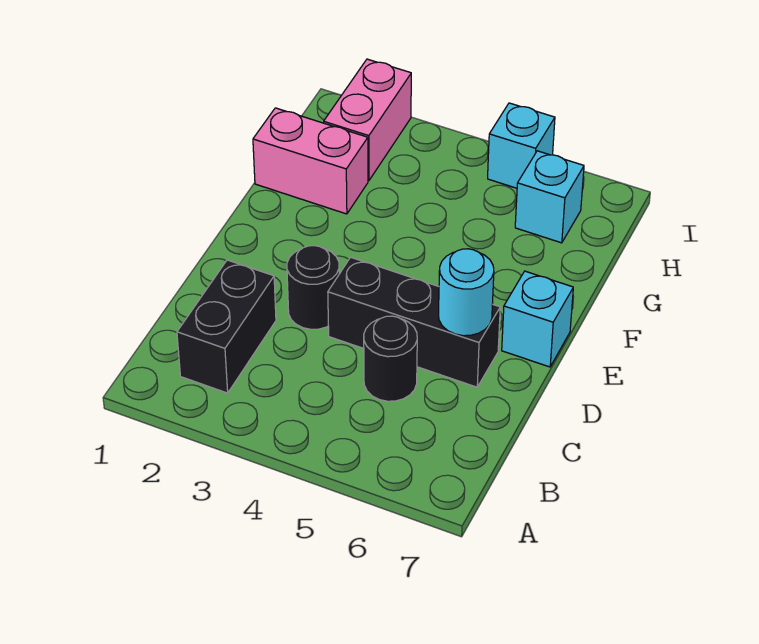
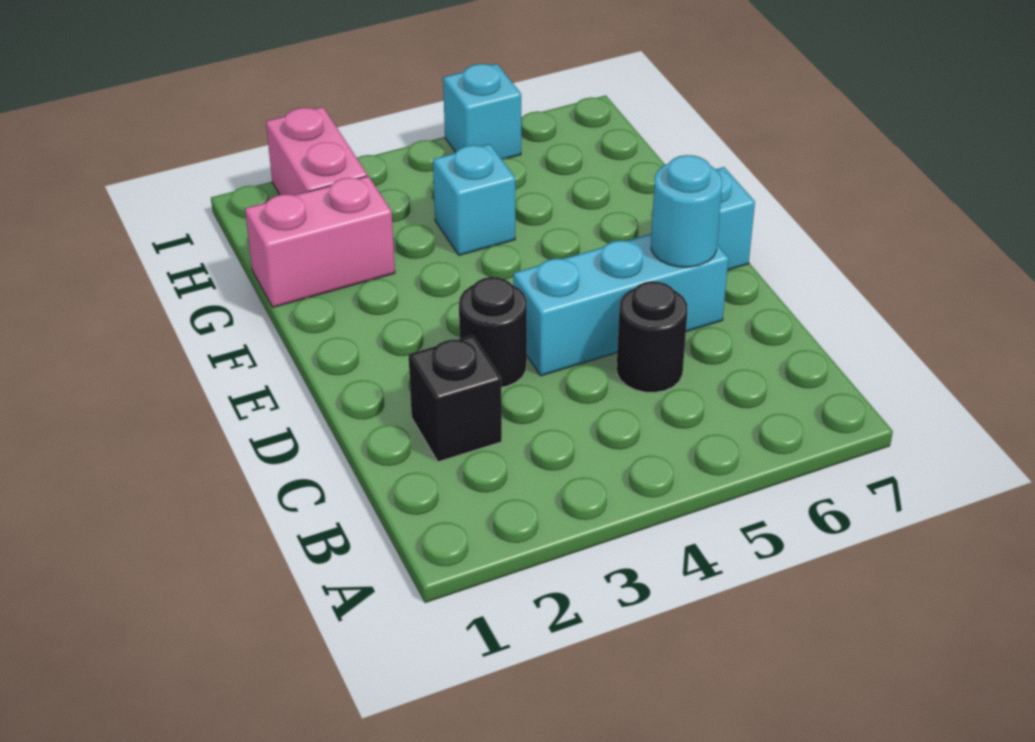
black brick B2:C2 level 1 -> black brick C2 level 1
black brick D4:D6 level 1 -> cyan brick D4:D6 level 1
cyan brick H6 level 1 -> cyan brick G4 level 1

